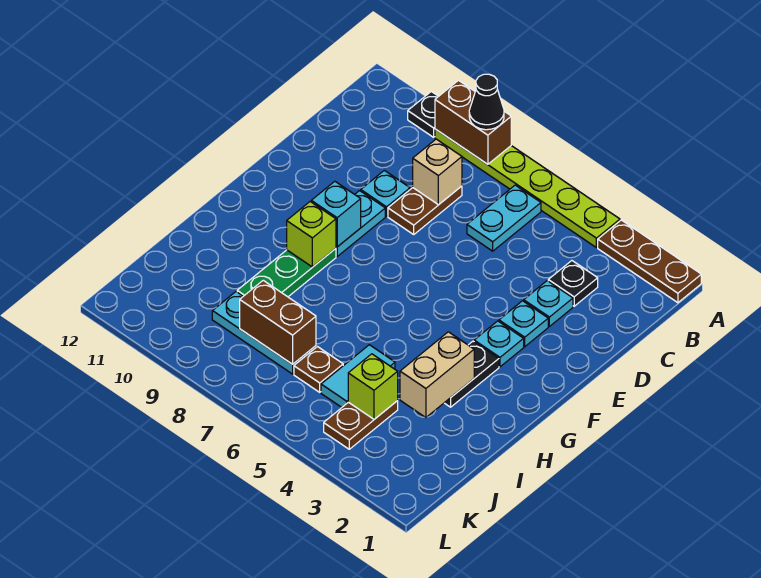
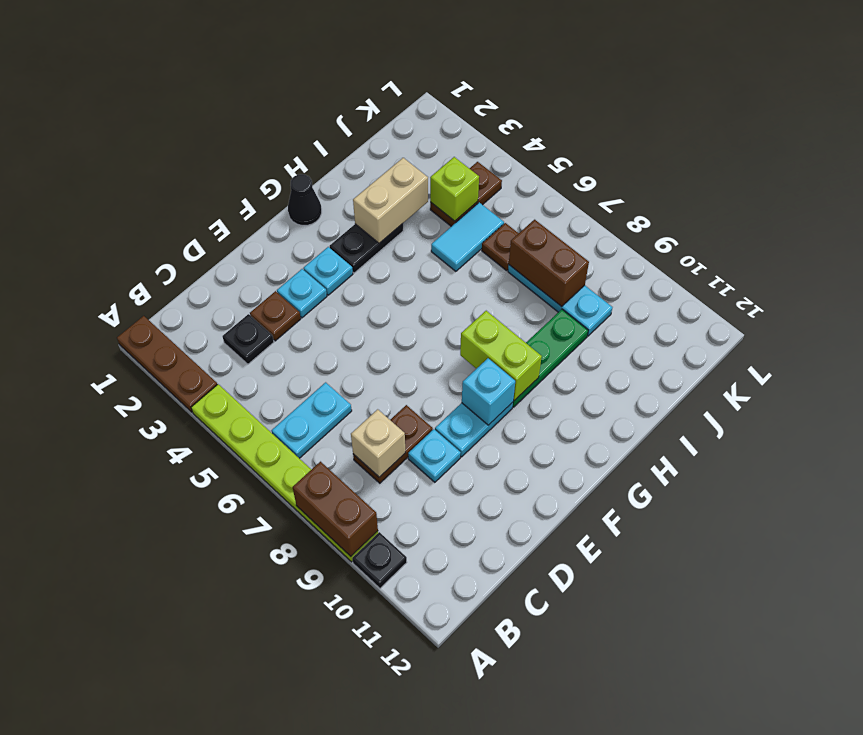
black cone A8 level 3 -> black cone G1 level 1
cyan plate D3 level 1 -> brown plate D3 level 1
lime brick G9 level 2 -> lime brick G8:G9 level 2

